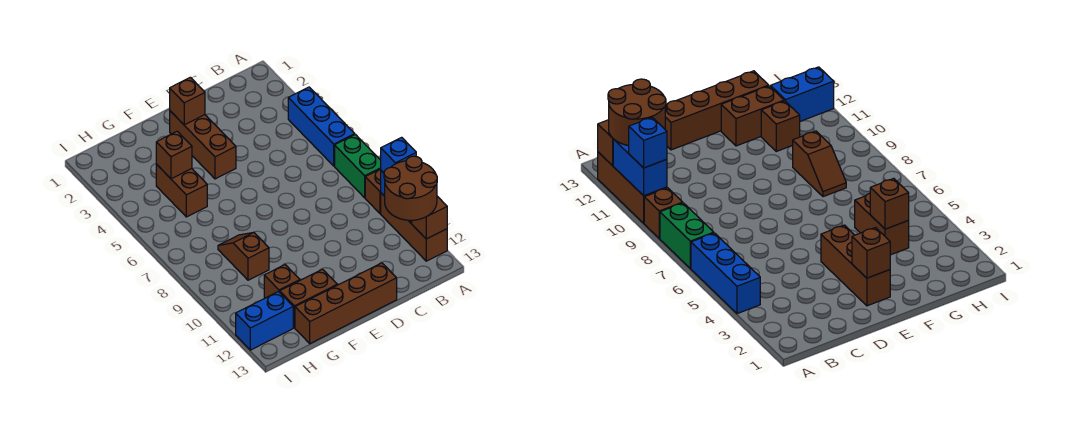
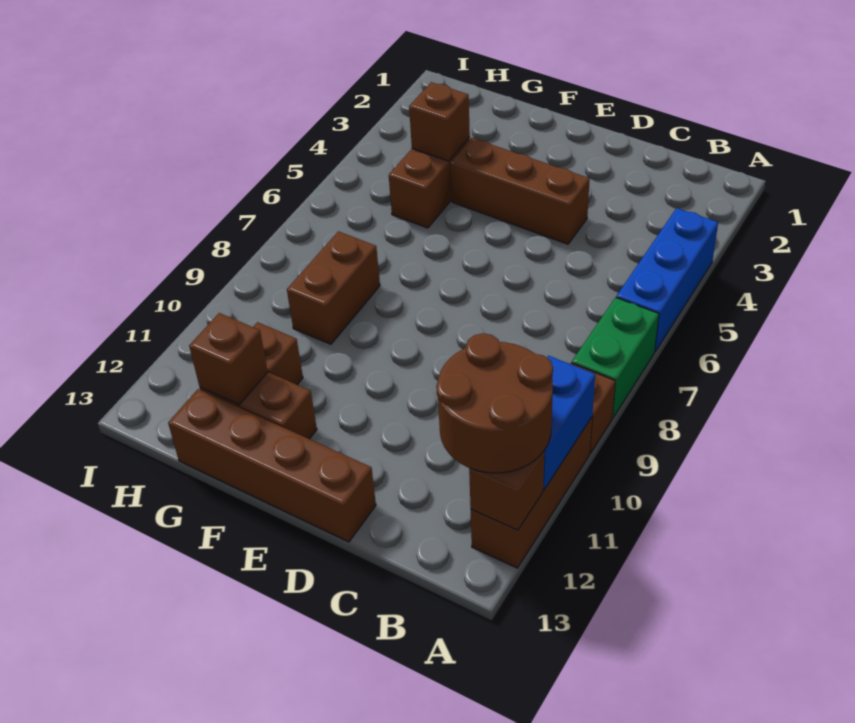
blue brick A10 level 3 -> none
brown brick E2:E4 level 1 -> brown brick D4:F4 level 1
brown brick E2 level 2 -> brown brick G12 level 2
brown slope G8:G9 level 1 top 9 -> brown brick G8:G9 level 1
blue brick H12:I12 level 1 -> none

